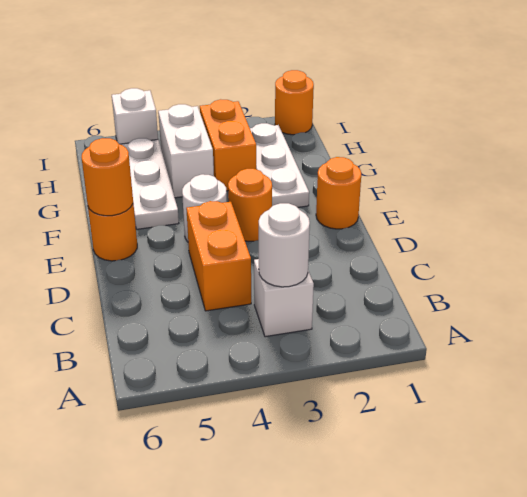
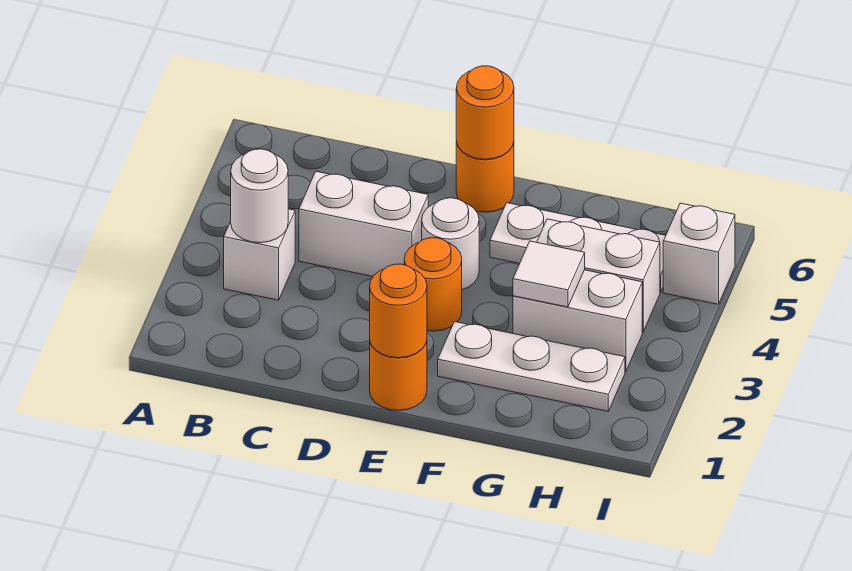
orange brick C4:D4 level 1 -> white brick C4:D4 level 1
orange brick G3:H3 level 1 -> white brick G3:H3 level 1
none -> white tile G3 level 2
orange round brick I1 level 1 -> orange round brick E1 level 2

